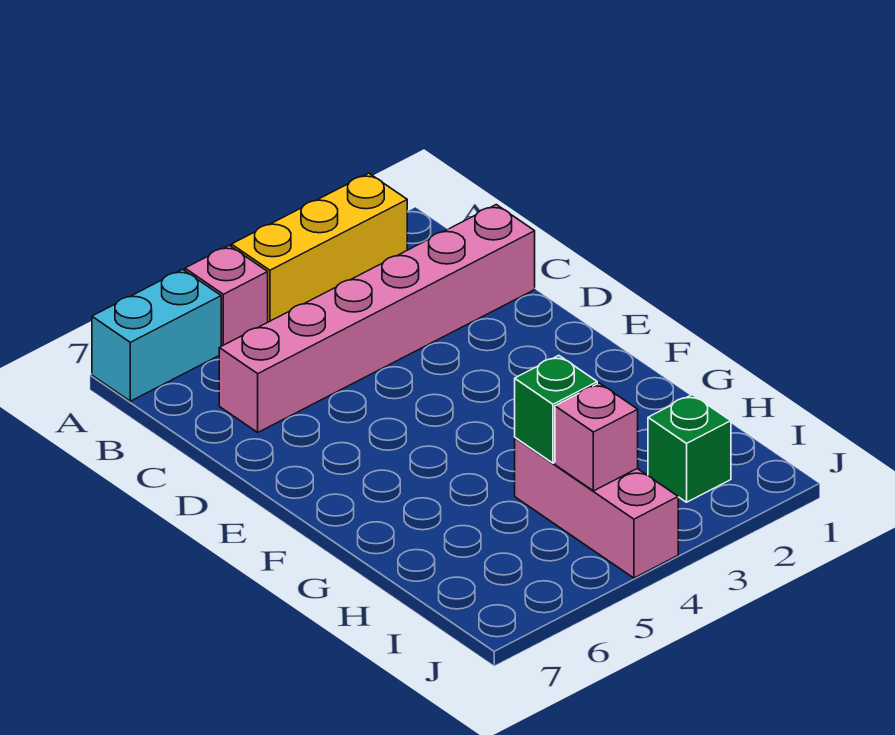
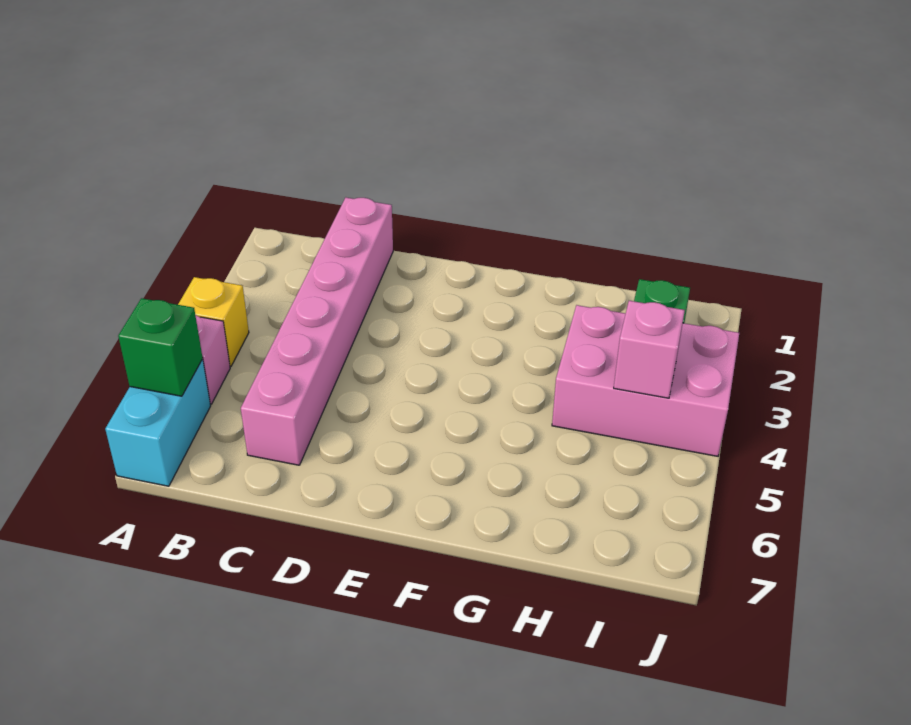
yellow brick A2:A4 level 1 -> yellow brick A4 level 1
pink brick H4:J4 level 1 -> pink brick H3:J4 level 1
green brick H4 level 2 -> green brick A6 level 2

